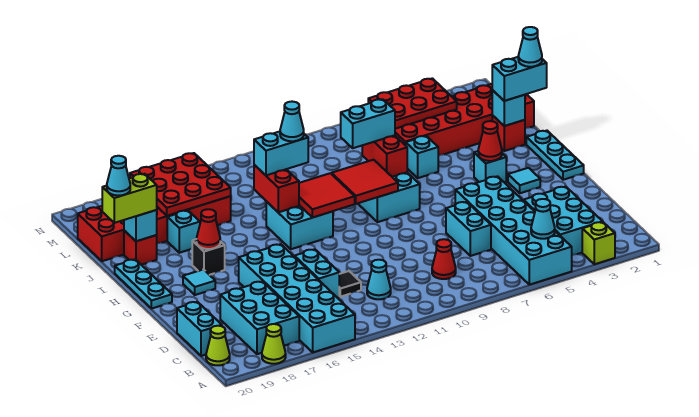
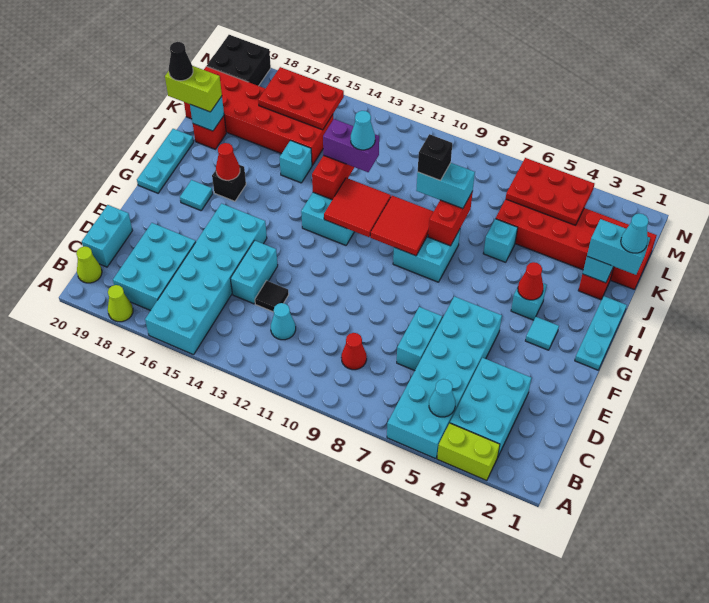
lime brick A3 level 1 -> lime brick A3:A4 level 1
none -> black brick J9 level 4
cyan brick J12:J13 level 3 -> purple brick J12:J13 level 3
cyan brick J17 level 1 -> cyan brick J15 level 1
cyan cone J20 level 4 -> black cone J20 level 4
red plate K15:M17 level 2 -> red plate L15:M17 level 2
none -> black brick M19:N20 level 1

